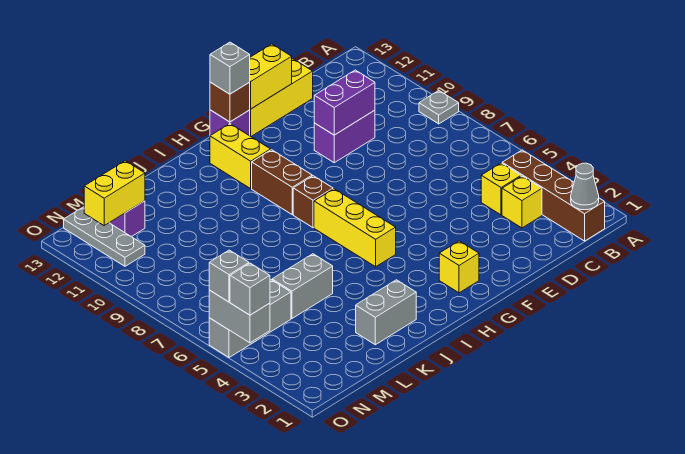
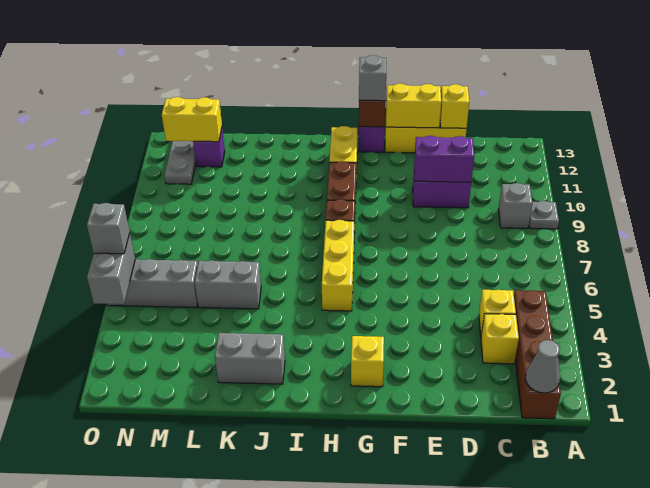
none -> yellow brick D13 level 2
grey brick O4 level 3 -> grey brick B9 level 1

